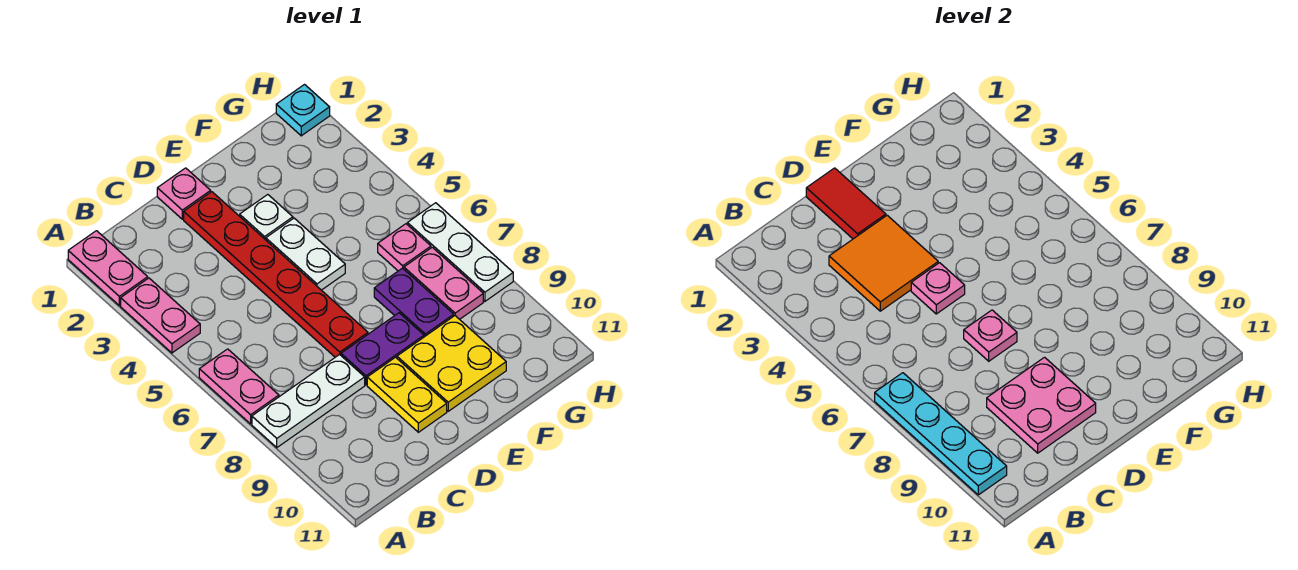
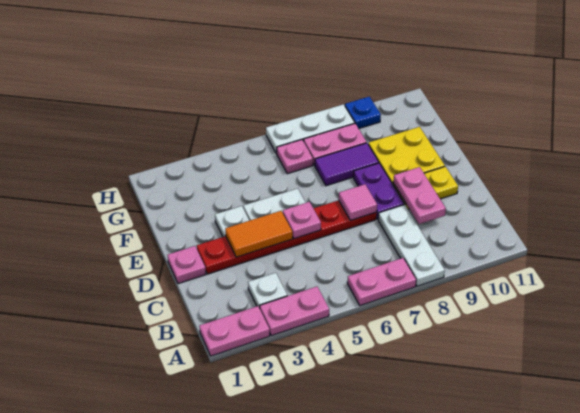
cyan plate A7:A10 level 2 -> none
none -> white plate B3 level 1
orange tile C3:D4 level 2 -> orange tile D3:D4 level 2
pink plate C9:D10 level 2 -> pink plate C9:D9 level 2
red tile D1:D2 level 2 -> none
pink plate D7 level 2 -> pink tile D7 level 2
purple plate F7:F8 level 1 -> purple tile F7:F8 level 1
cyan plate H1 level 1 -> none
none -> blue plate H9 level 1

